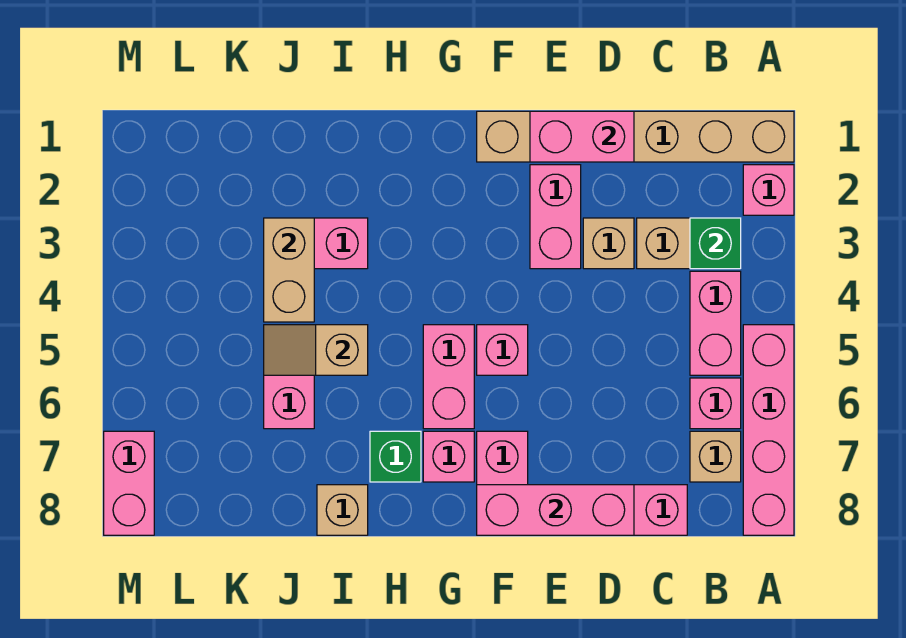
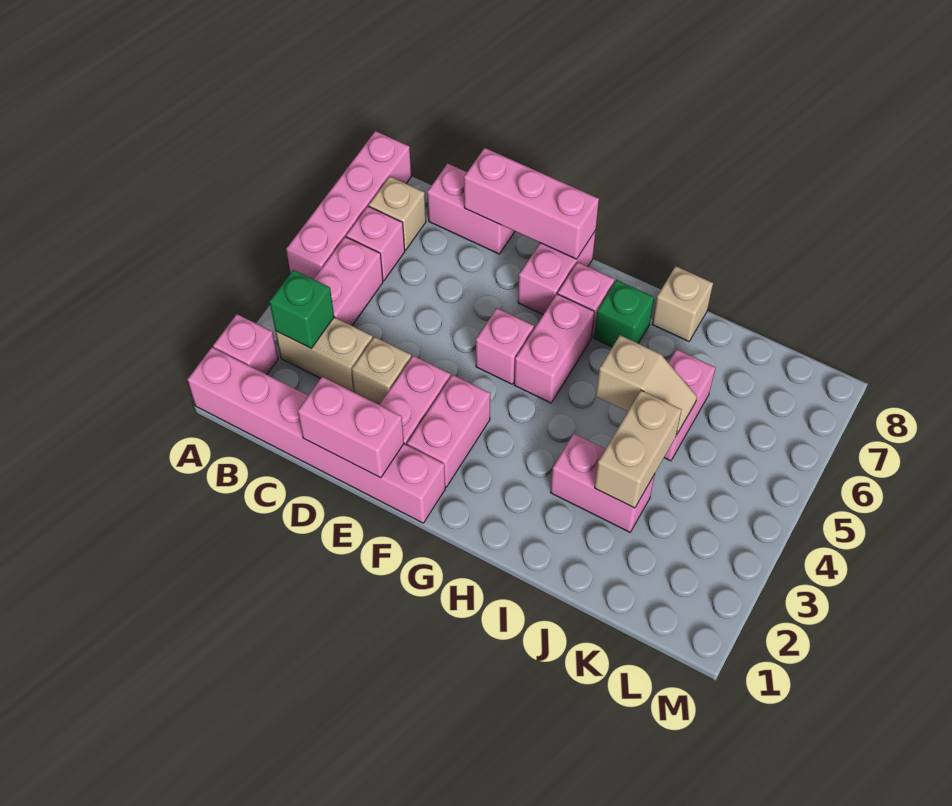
tan brick A1:F1 level 1 -> pink brick A1:F1 level 1
pink brick M7:M8 level 1 -> pink brick F2:F3 level 1

